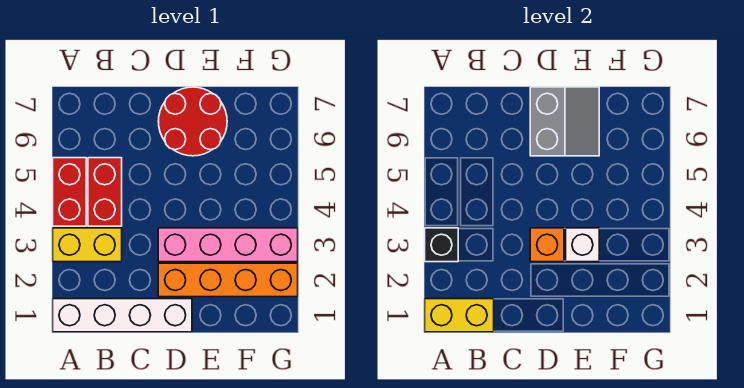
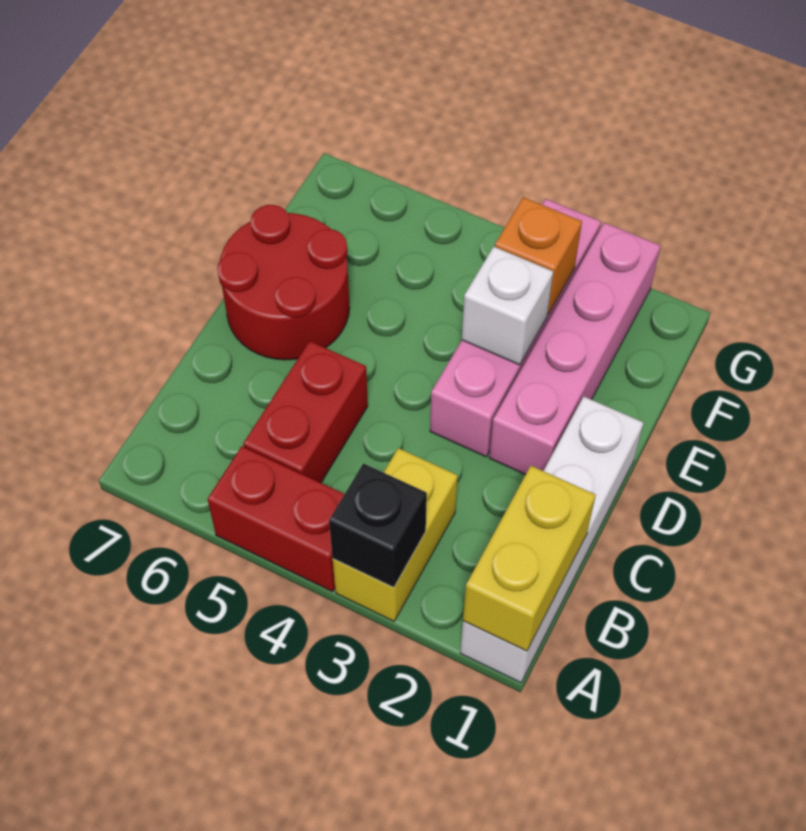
red brick B4:B5 level 1 -> red brick B5:C5 level 1
orange brick D2:G2 level 1 -> pink brick D2:G2 level 1
orange brick D3 level 2 -> orange brick F3 level 2
grey slope D6:E7 level 2 top D -> none

